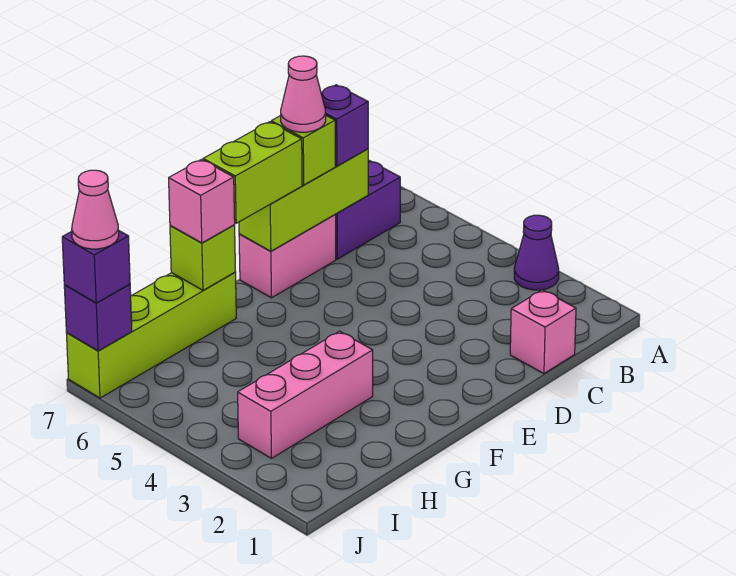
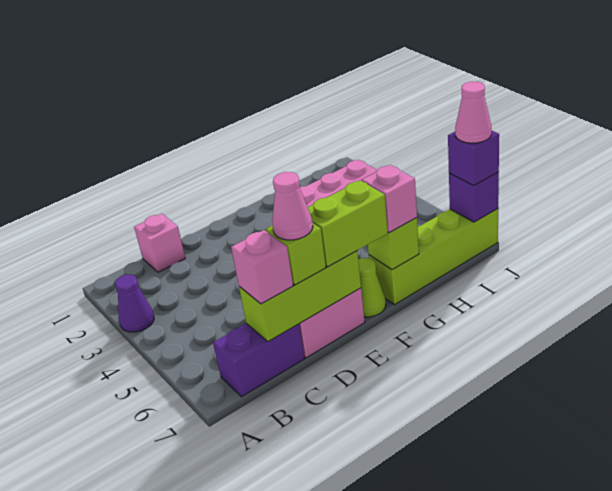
purple brick C7 level 3 -> pink brick C7 level 3
none -> lime cone F7 level 1

